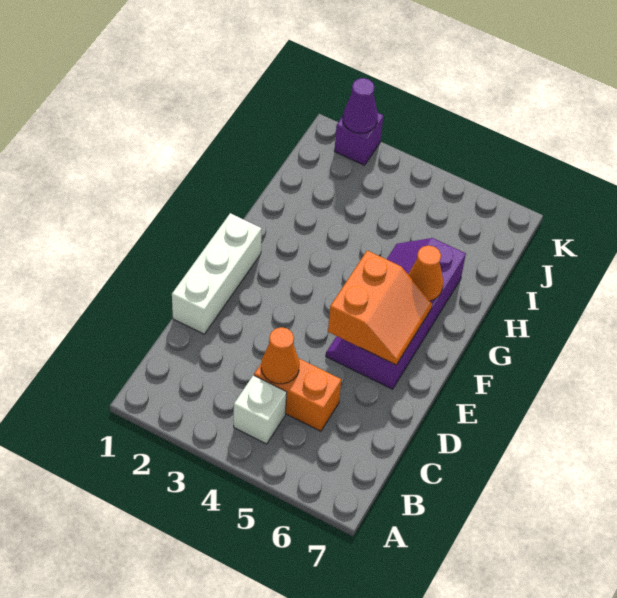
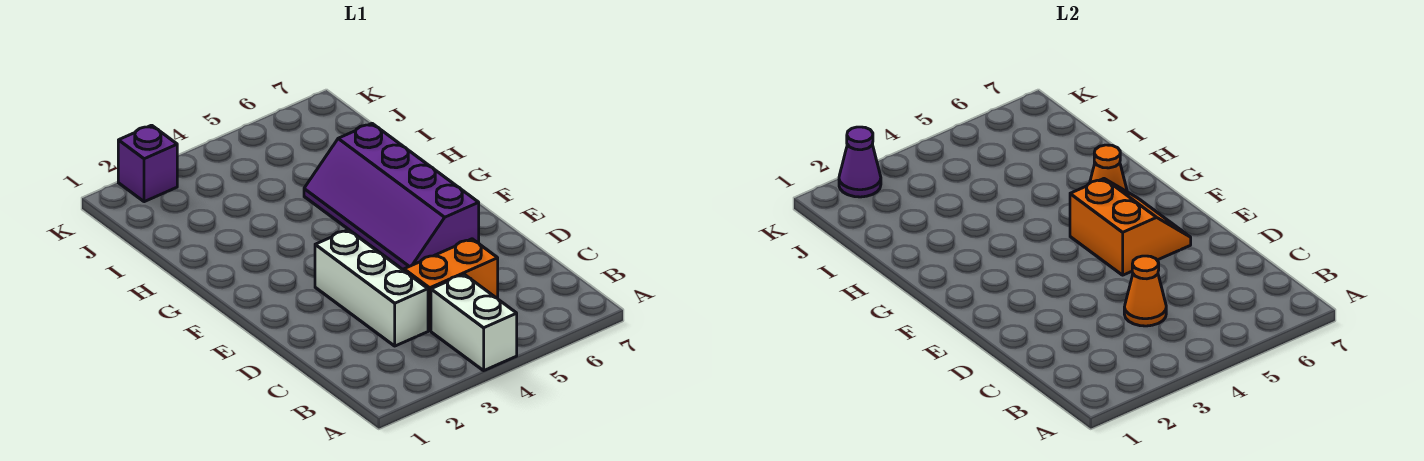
white brick B4 level 1 -> white brick A4:B4 level 1
white brick D1:F1 level 1 -> white brick C3:E3 level 1

